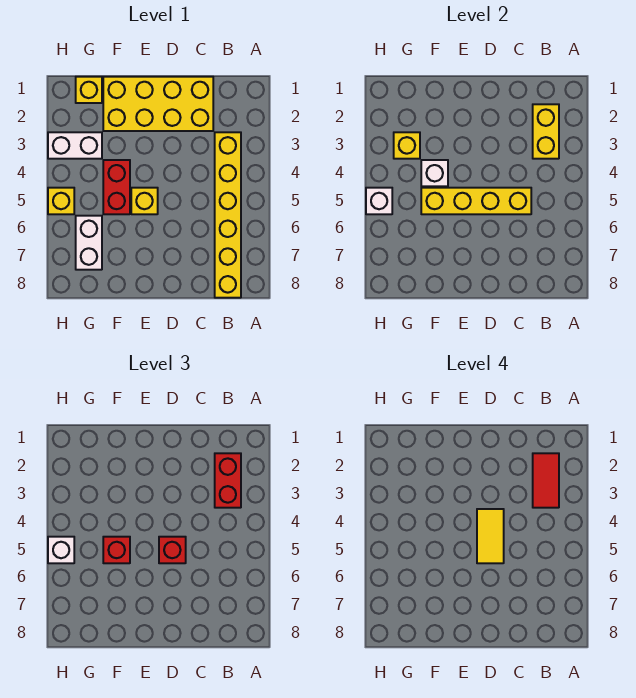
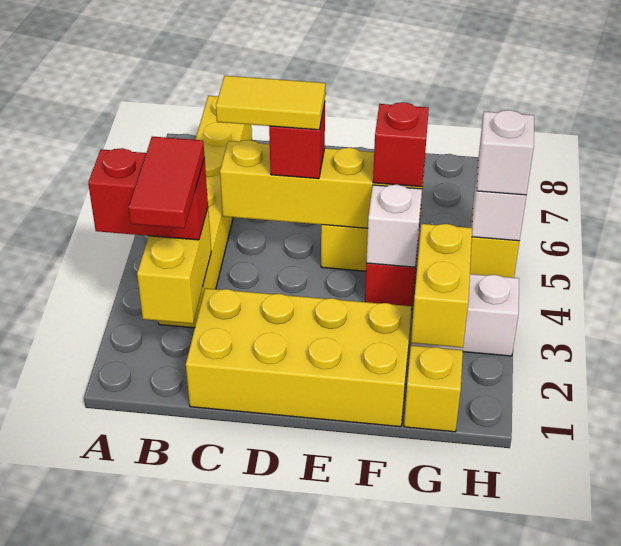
red brick B2:B3 level 3 -> red brick A3:B3 level 3
yellow tile D4:D5 level 4 -> yellow tile C5:D5 level 4
yellow brick G3 level 2 -> yellow brick G2:G3 level 2
white brick G6:G7 level 1 -> none

